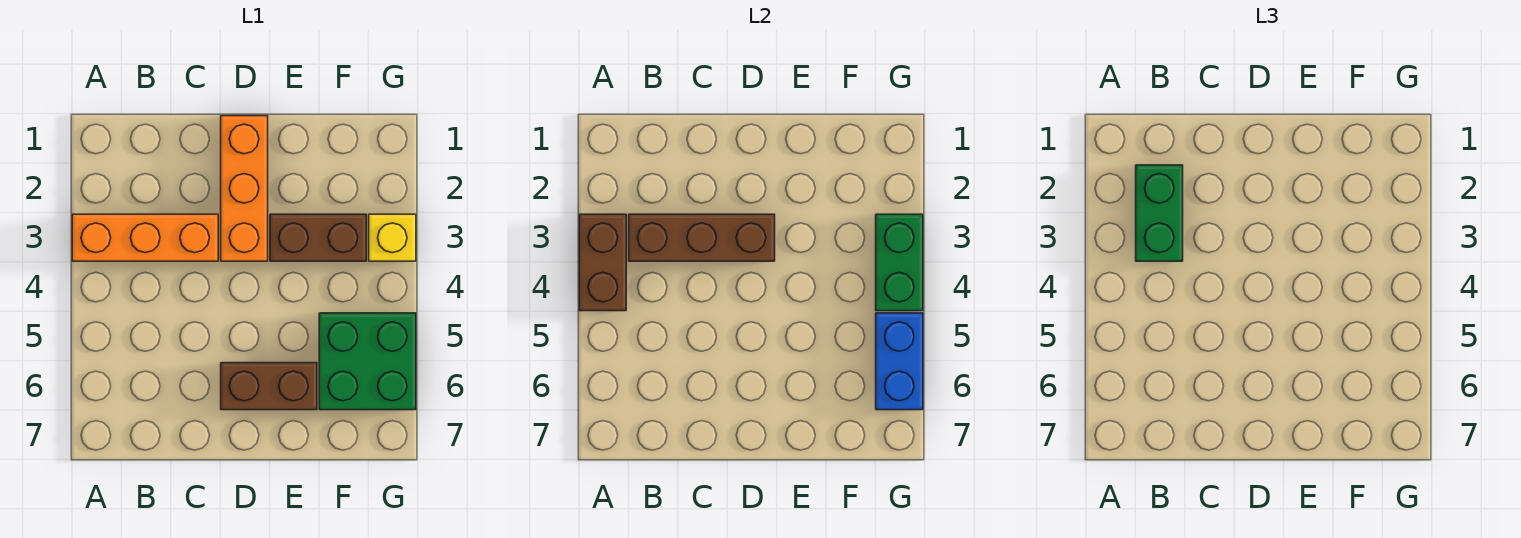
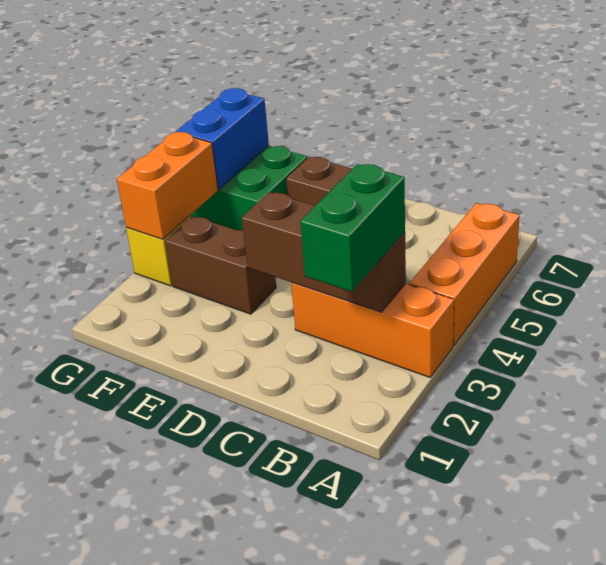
brown brick A3:A4 level 2 -> none
orange brick D1:D3 level 1 -> orange brick A4:A6 level 1
green brick G3:G4 level 2 -> orange brick G3:G4 level 2

